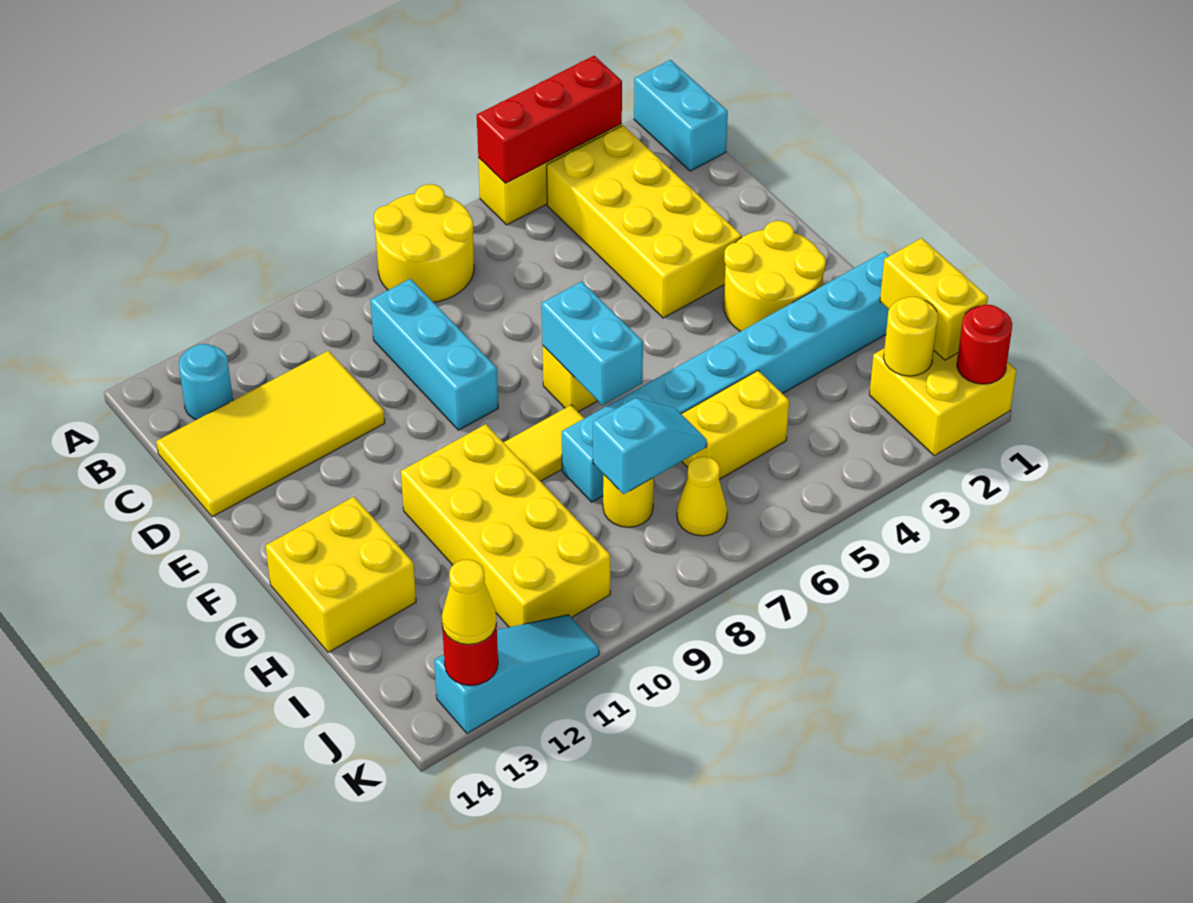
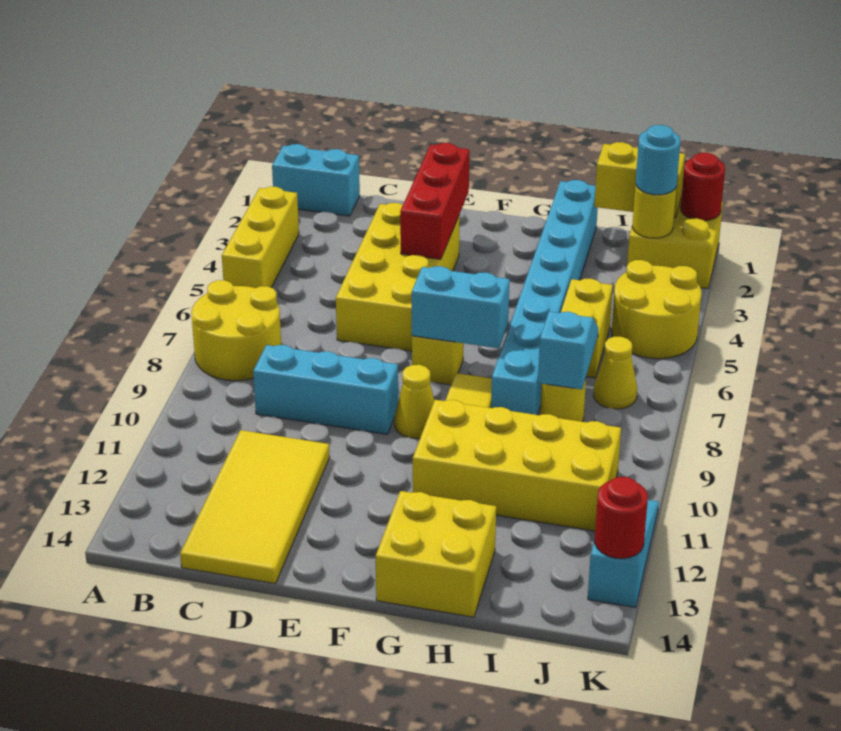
red brick A3:A5 level 2 -> red brick E2:E4 level 2
yellow brick B3:E4 level 1 -> yellow brick D3:E6 level 1
cyan round brick B13 level 1 -> cyan round brick J2 level 3
yellow round brick F2:G3 level 1 -> yellow round brick J4:K5 level 1
yellow cone K13 level 3 -> yellow cone F9 level 1

